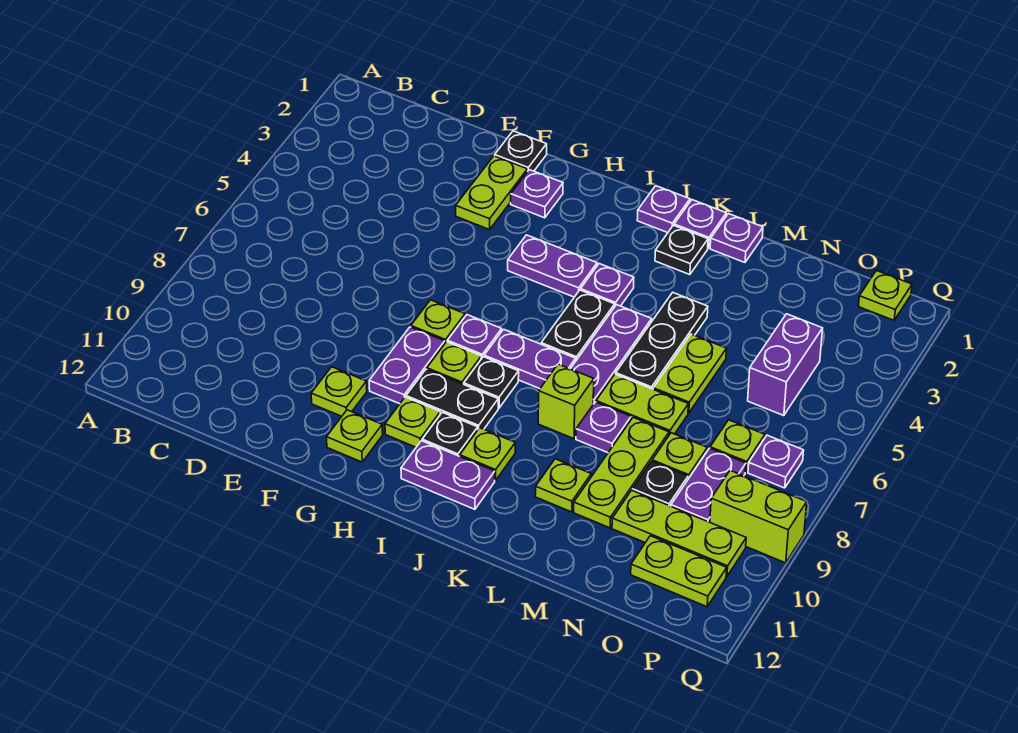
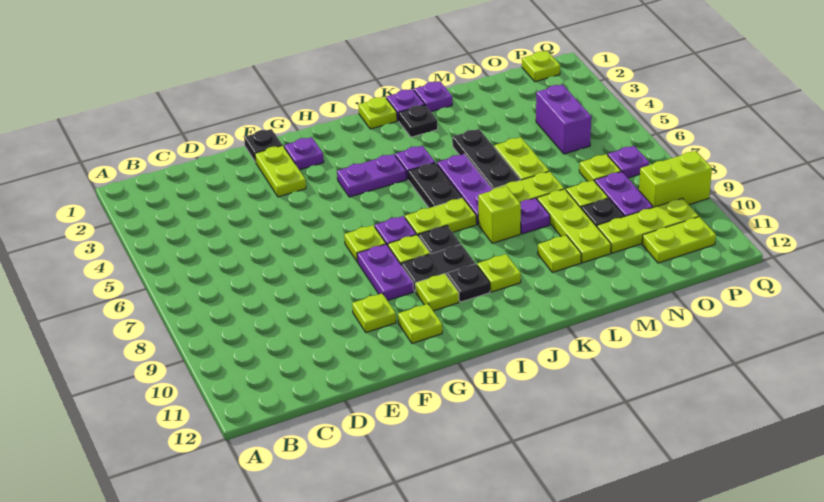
purple plate I7:J7 level 1 -> lime plate I7:J7 level 1
purple plate I11:J11 level 1 -> none
purple plate J1 level 1 -> lime plate J1 level 1

